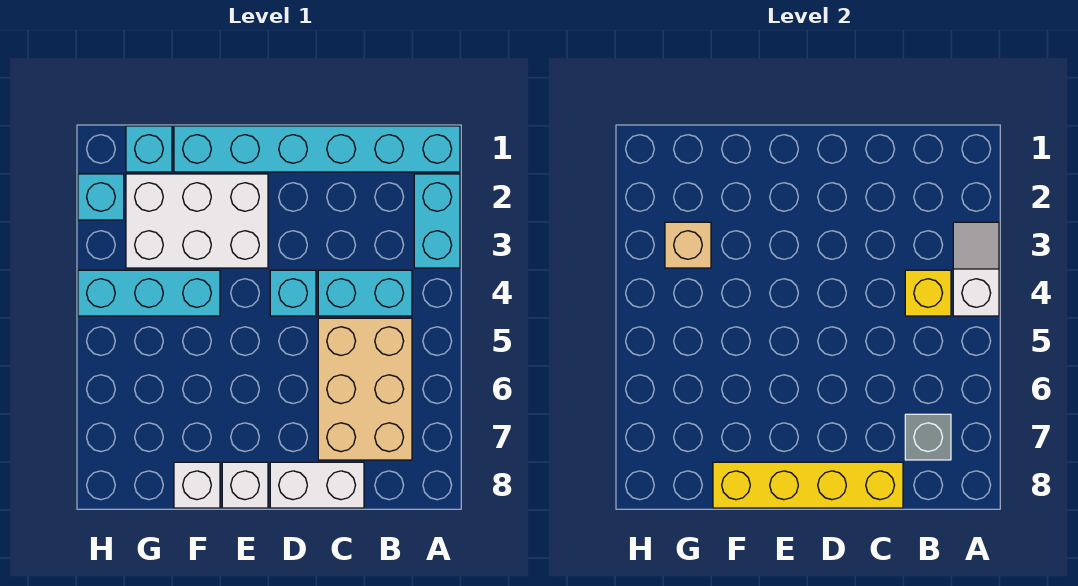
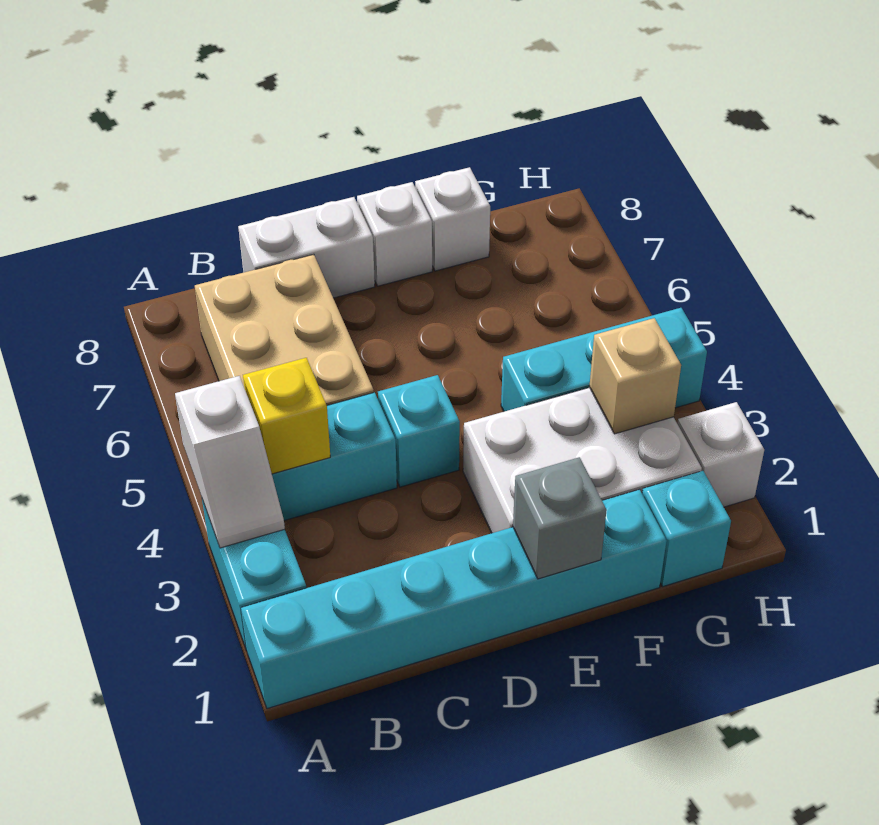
grey brick B7 level 2 -> grey brick E1 level 2
yellow brick C8:F8 level 2 -> none
cyan brick H2 level 1 -> white brick H2 level 1

